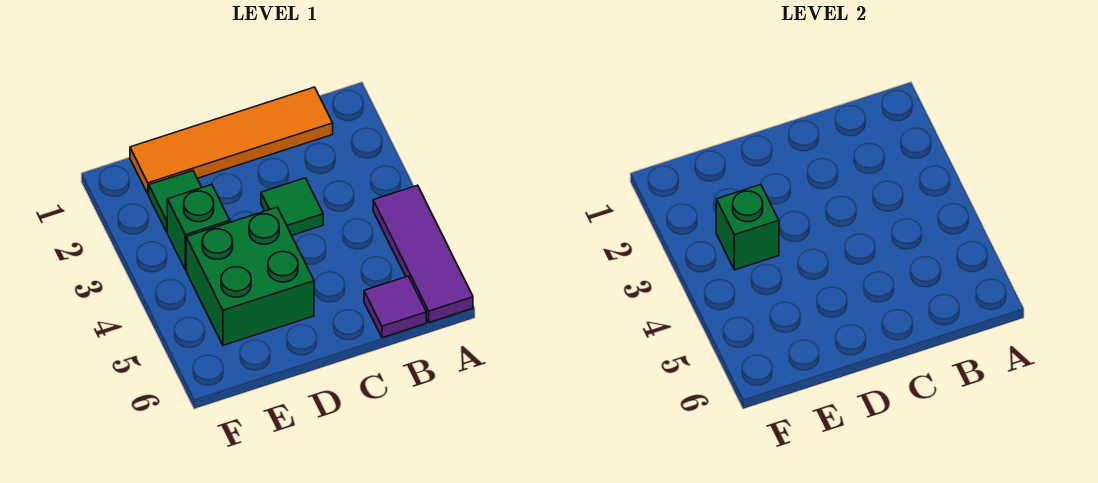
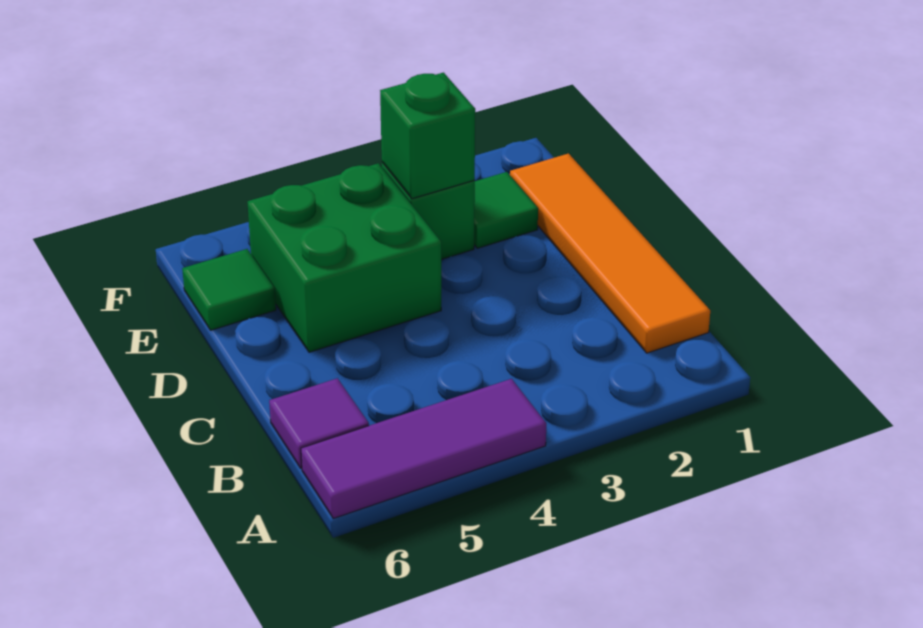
green tile C3 level 1 -> green tile E6 level 1

